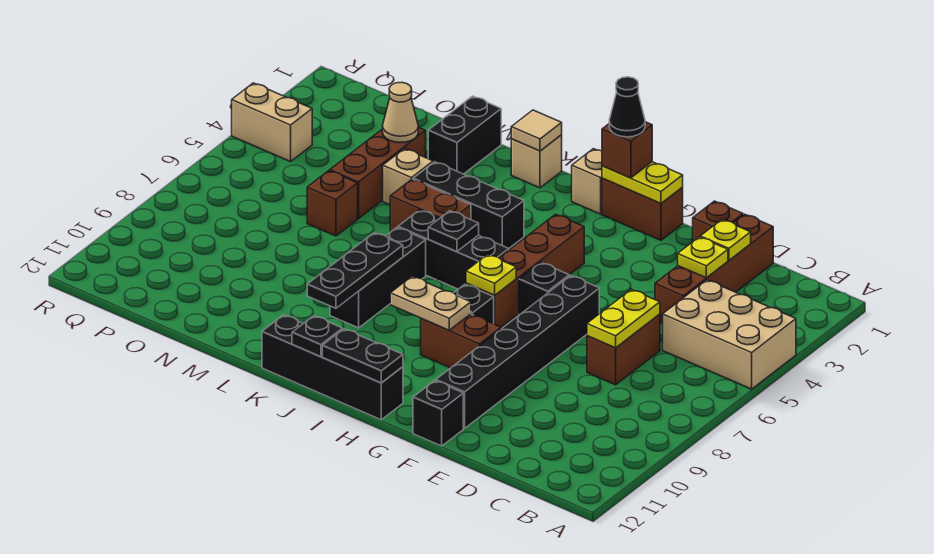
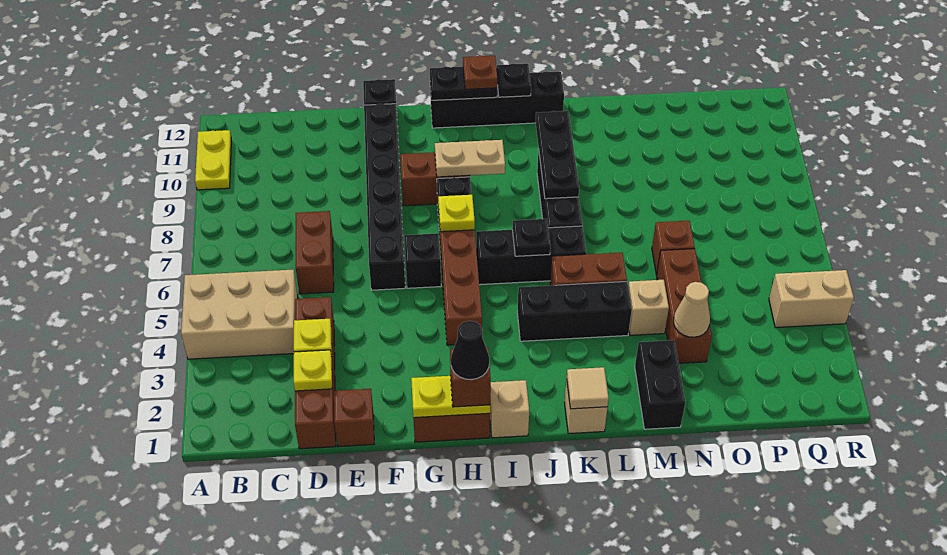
yellow plate D6:D7 level 2 -> yellow plate A10:A11 level 1
none -> brown plate I12 level 3

